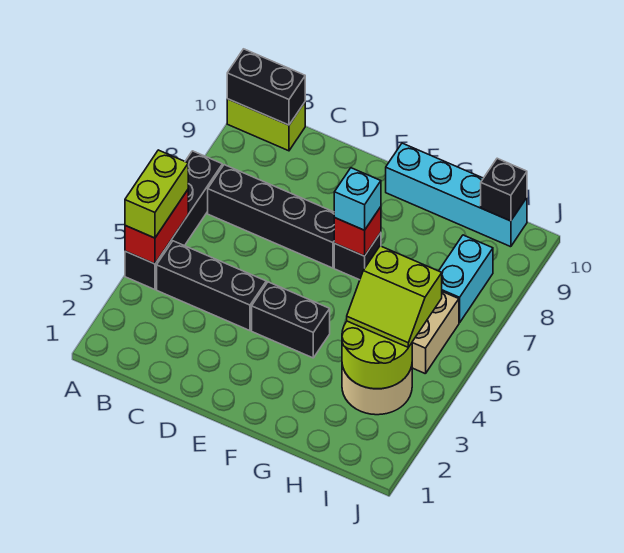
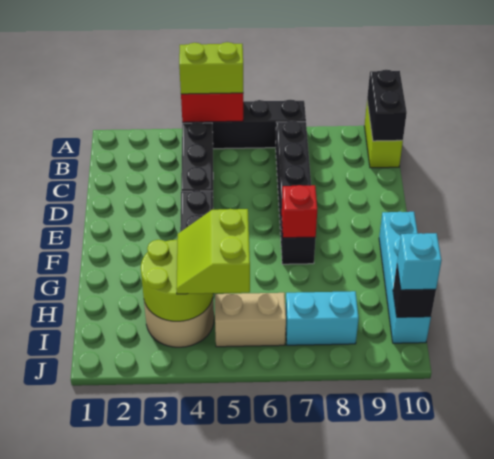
cyan brick F7 level 3 -> cyan brick I10 level 3

